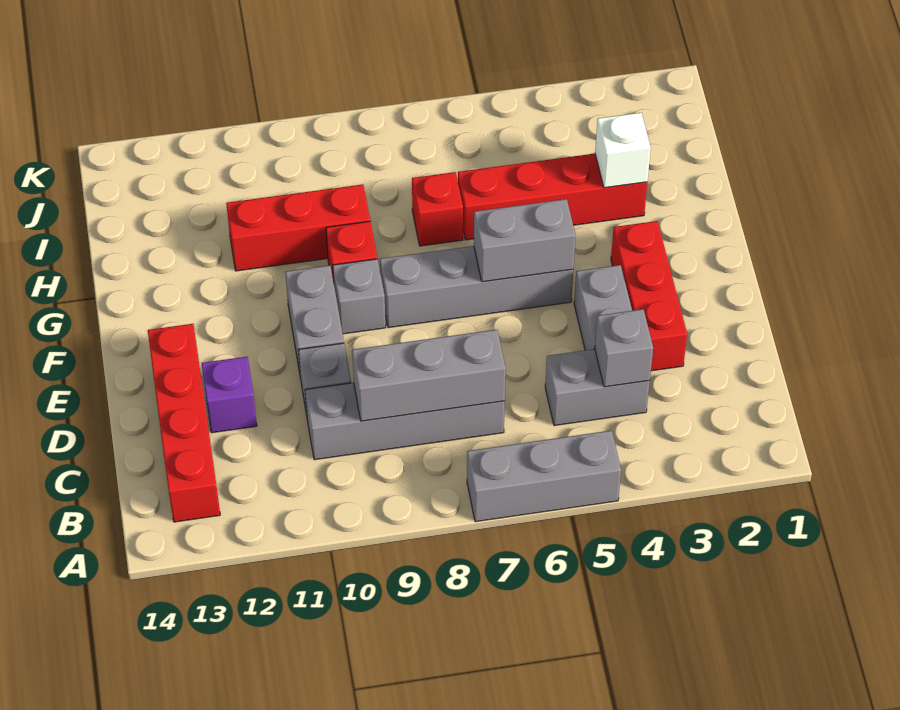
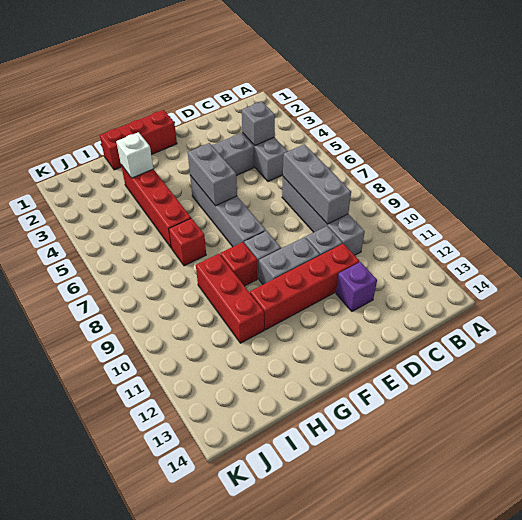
grey brick A5:A7 level 1 -> none
red brick B13:E13 level 1 -> red brick D11:G11 level 1
red brick D3:F3 level 1 -> red brick F1:H1 level 1

